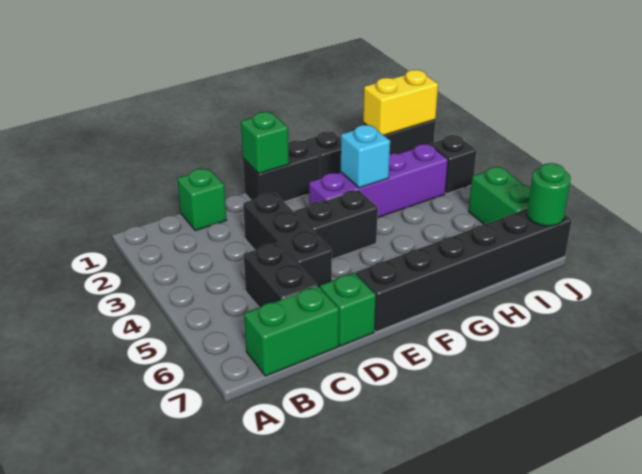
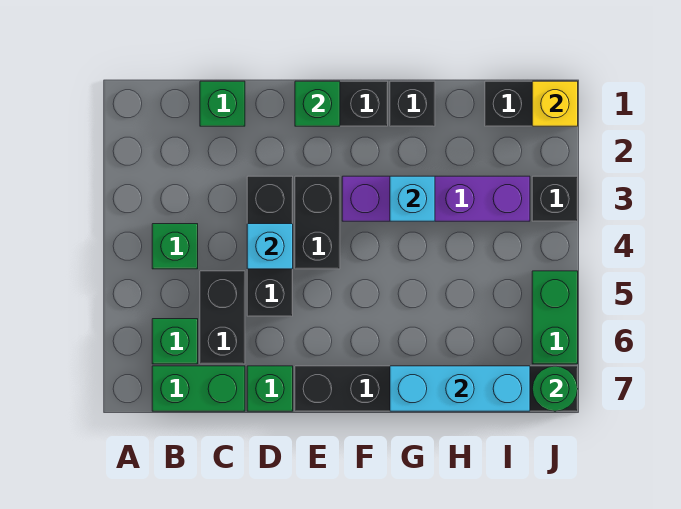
none -> green brick B4 level 1
none -> green brick B6 level 1
none -> cyan brick D4 level 2
black brick E4:F4 level 1 -> black brick E3:E4 level 1
none -> cyan brick G7:I7 level 2
yellow brick I1:J1 level 2 -> yellow brick J1 level 2

